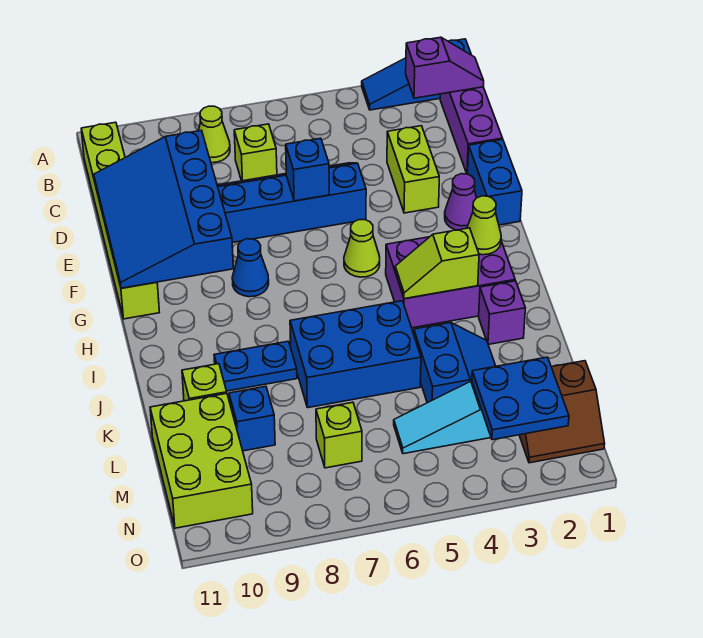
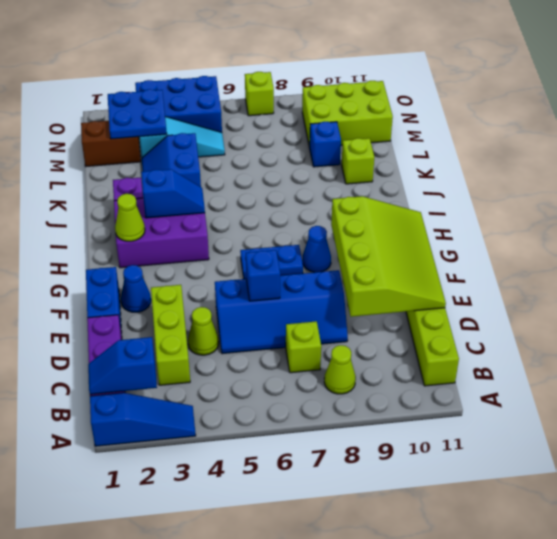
purple slope B1:B2 level 2 top 2 -> blue slope B1:B2 level 2 top 2
lime brick D3:E3 level 1 -> lime brick C3:E3 level 1
blue slope D9:G11 level 2 top 9 -> lime slope D9:G11 level 2 top 9
purple cone F2 level 1 -> blue cone F2 level 1
lime cone G5 level 1 -> lime cone D4 level 1
lime slope I3:I4 level 2 top 3 -> blue slope I3:I4 level 2 top 3
blue brick J5:K7 level 1 -> blue brick N3:O5 level 1
blue plate J8:J9 level 1 -> blue plate G6:G7 level 1
lime brick L10:N11 level 1 -> lime brick M9:N11 level 1
lime brick M7 level 1 -> lime brick O7 level 1

